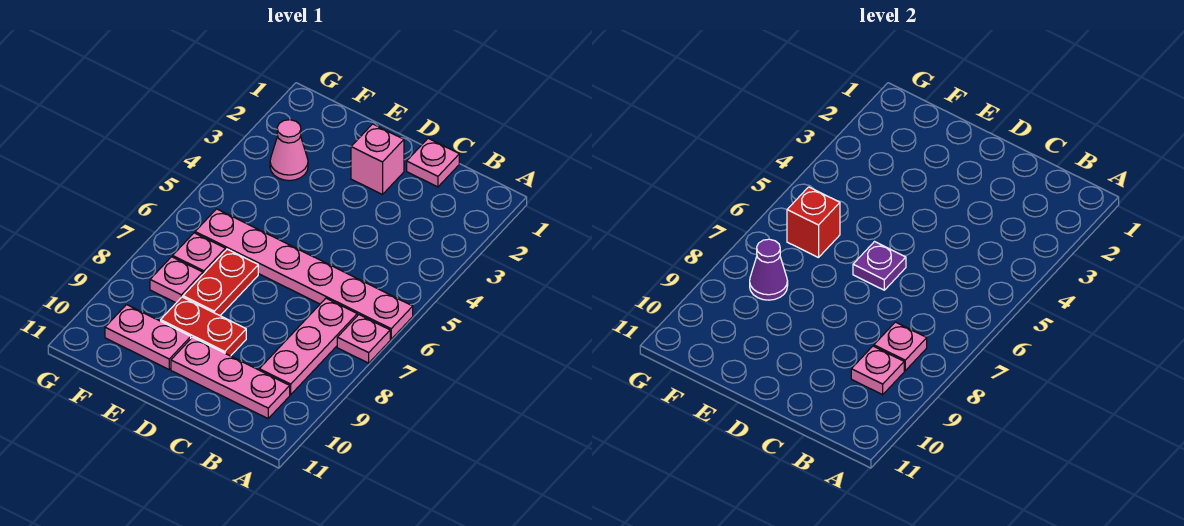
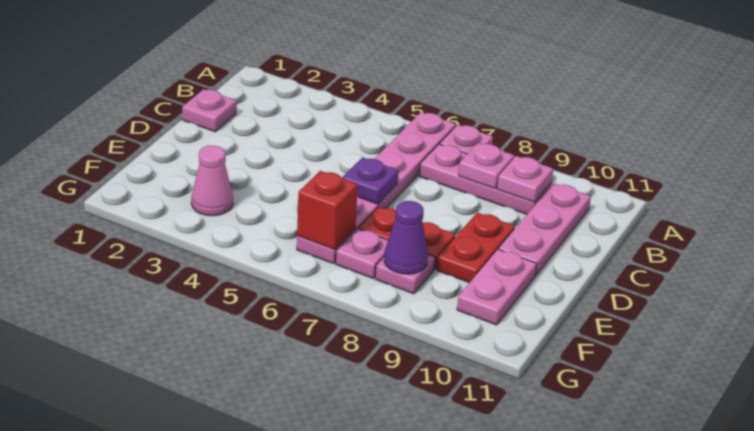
pink brick D2 level 1 -> none

